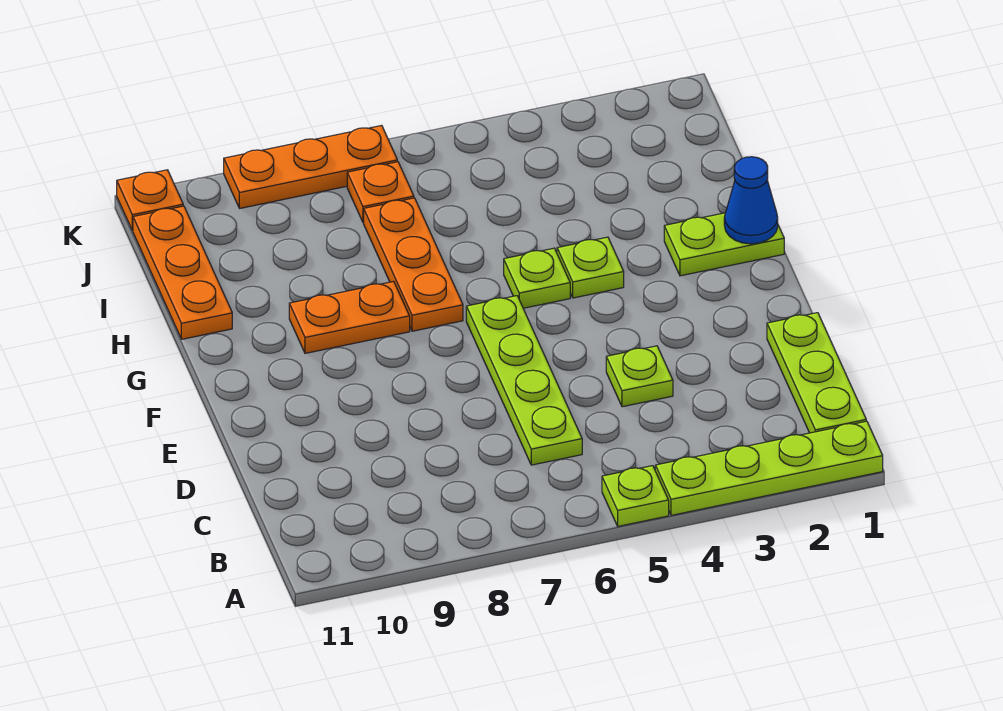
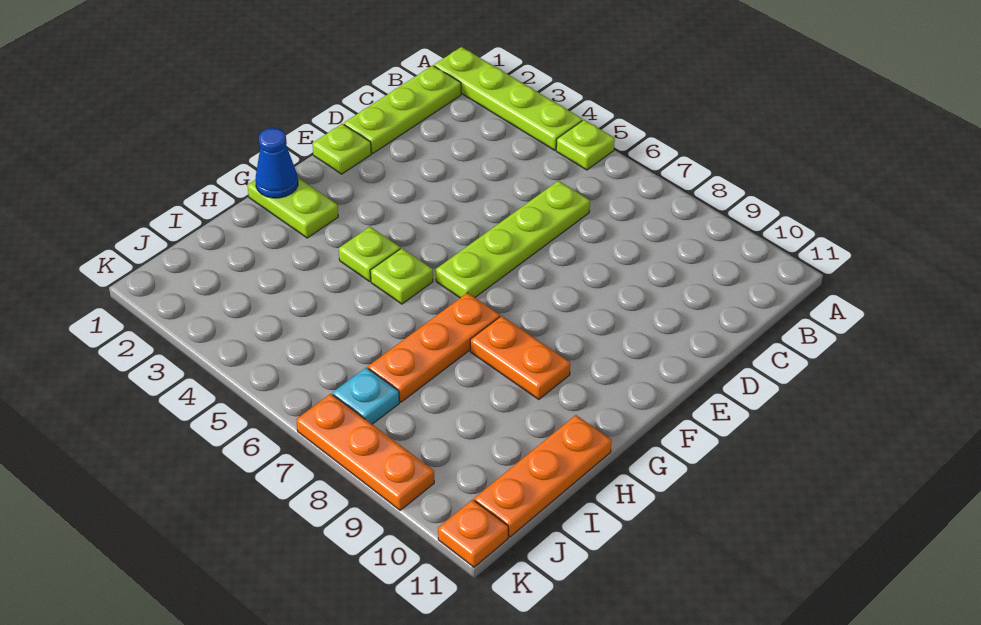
lime plate D4 level 1 -> lime plate E1 level 1
orange plate J7 level 1 -> cyan plate J7 level 1

